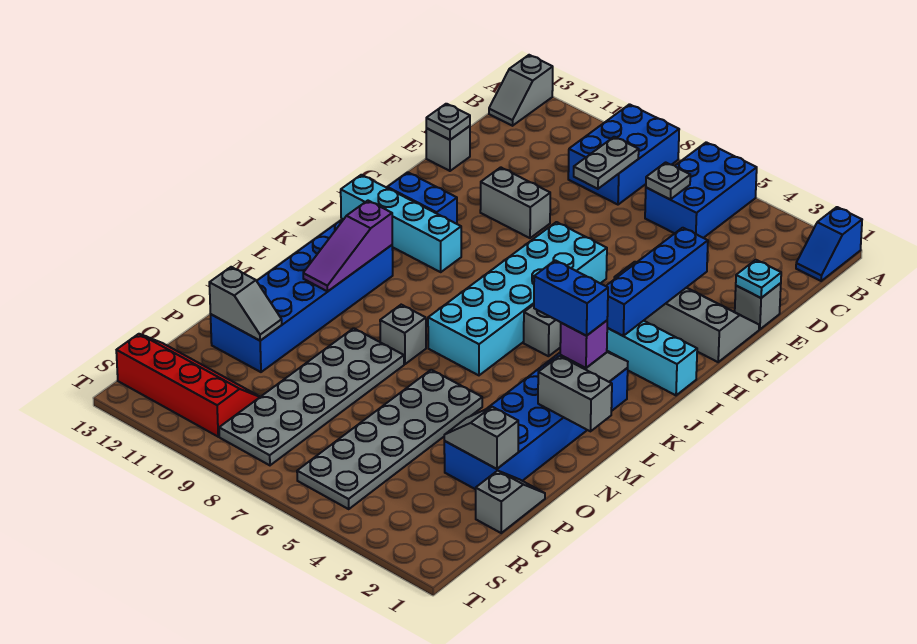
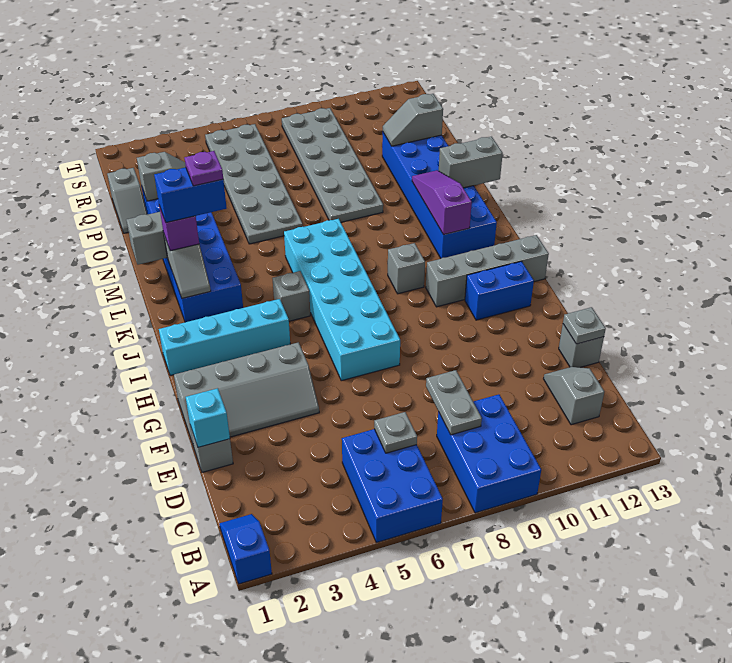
grey slope A13:B13 level 1 top A -> grey slope C12:D12 level 1 top C
cyan plate E1 level 2 -> cyan brick E1 level 2
blue brick F3:I3 level 2 -> none
grey brick F9:F10 level 1 -> grey brick M12:M13 level 2
cyan brick I10:I13 level 1 -> grey brick I10:I13 level 1
none -> purple plate L3 level 5
grey brick M8 level 1 -> grey brick J9 level 1
red slope R10:S13 level 1 top S -> none

